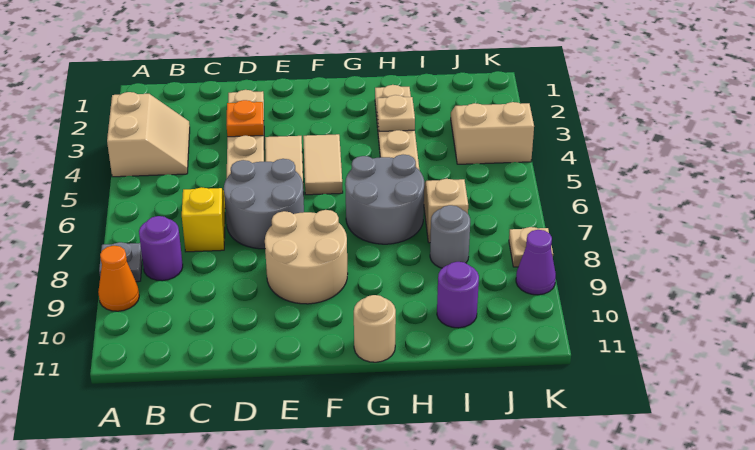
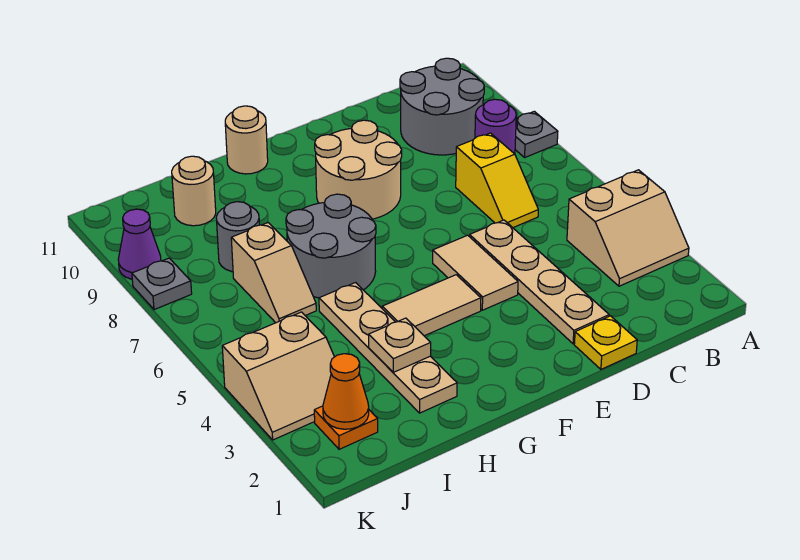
tan slope A3:B4 level 1 top A -> tan slope A3:B4 level 1 top 4
orange cone A9 level 1 -> orange cone J2 level 2
none -> yellow plate D1 level 1
orange plate D3 level 2 -> orange plate J2 level 1
grey round brick D6:E7 level 1 -> grey round brick B9:C10 level 1
tan tile F4:F5 level 1 -> tan tile F4:G4 level 1
purple round brick I10 level 1 -> tan round brick I10 level 1
tan plate K8 level 1 -> grey plate K8 level 1

